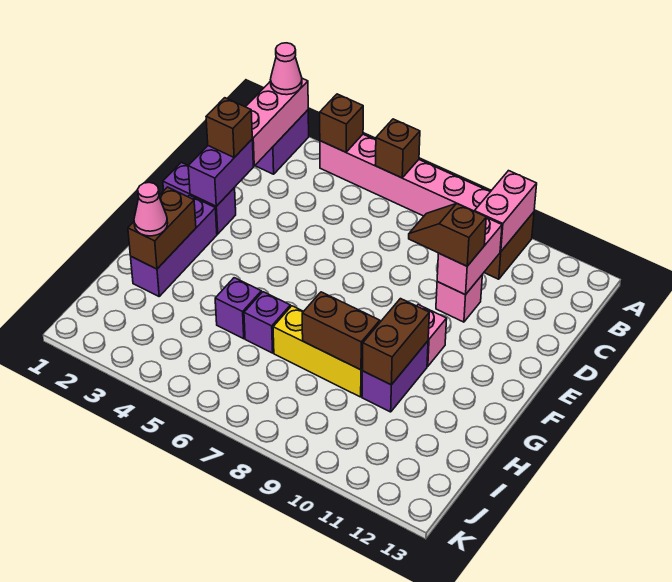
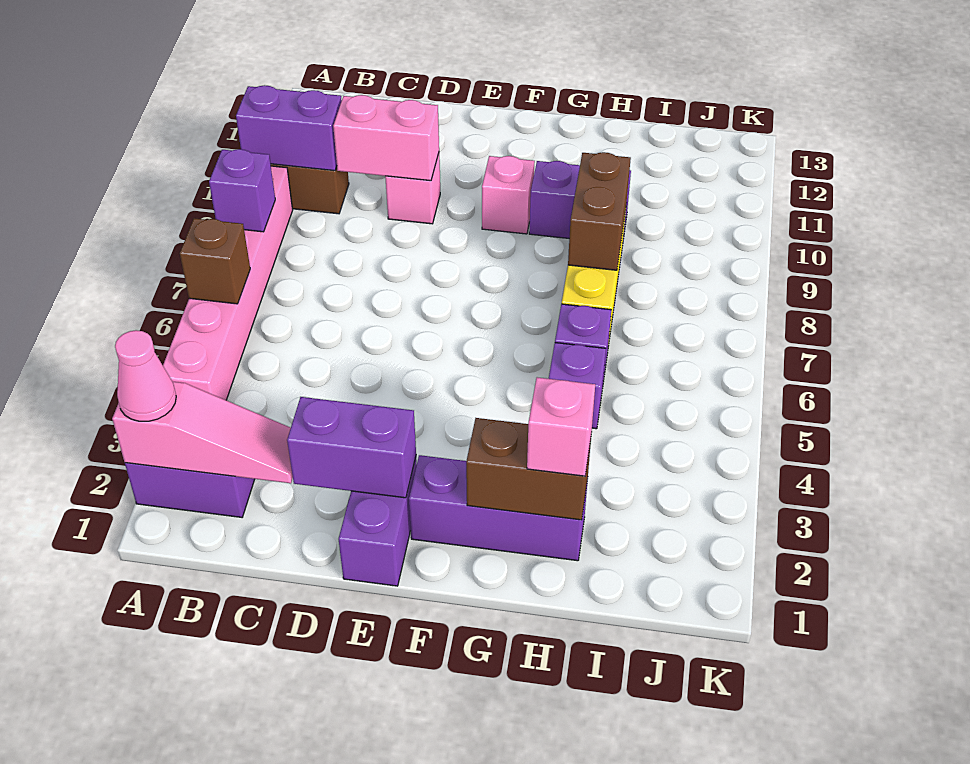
pink brick A2:C2 level 2 -> pink slope A2:C2 level 2 top A
brown brick A4 level 2 -> none
none -> purple brick A8 level 2
pink brick A10:B10 level 2 -> purple brick A10:B10 level 2
brown brick D2 level 3 -> none
brown slope D9:D10 level 3 top 10 -> none
brown brick G10:H10 level 2 -> none
pink cone H2 level 3 -> pink brick H2 level 3

